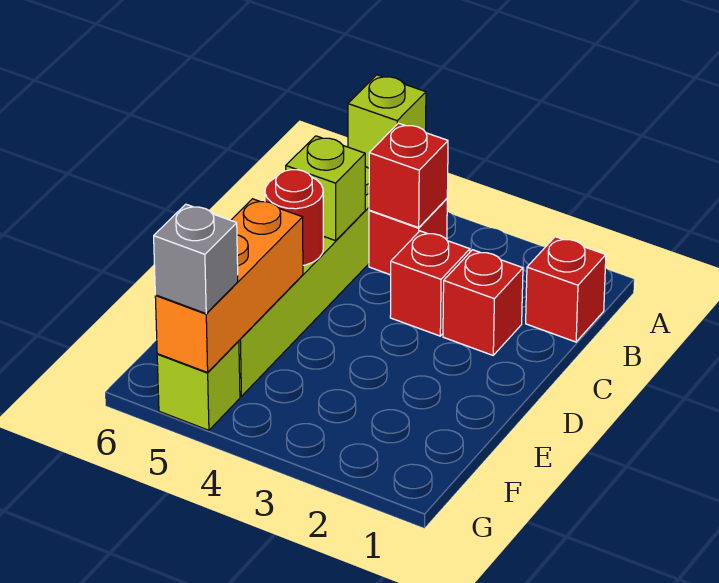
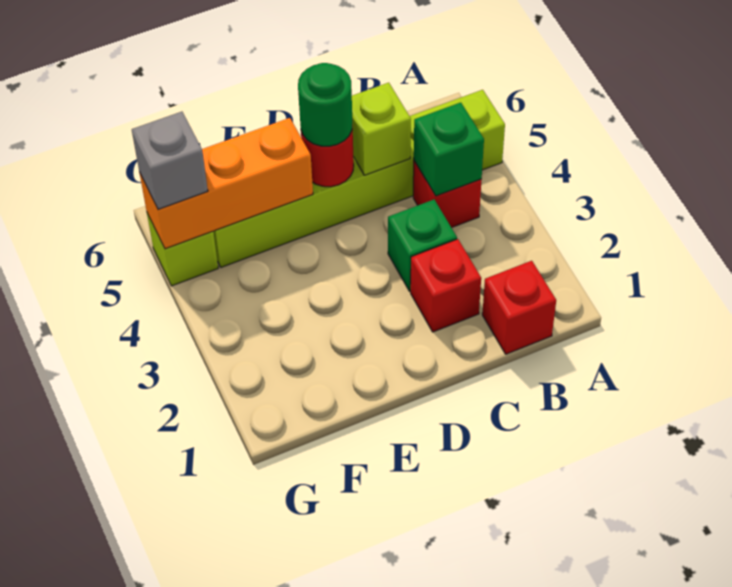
lime brick A5 level 2 -> none
red brick B4 level 2 -> green brick B4 level 2
red brick C3 level 1 -> green brick C3 level 1
none -> green round brick D5 level 3

